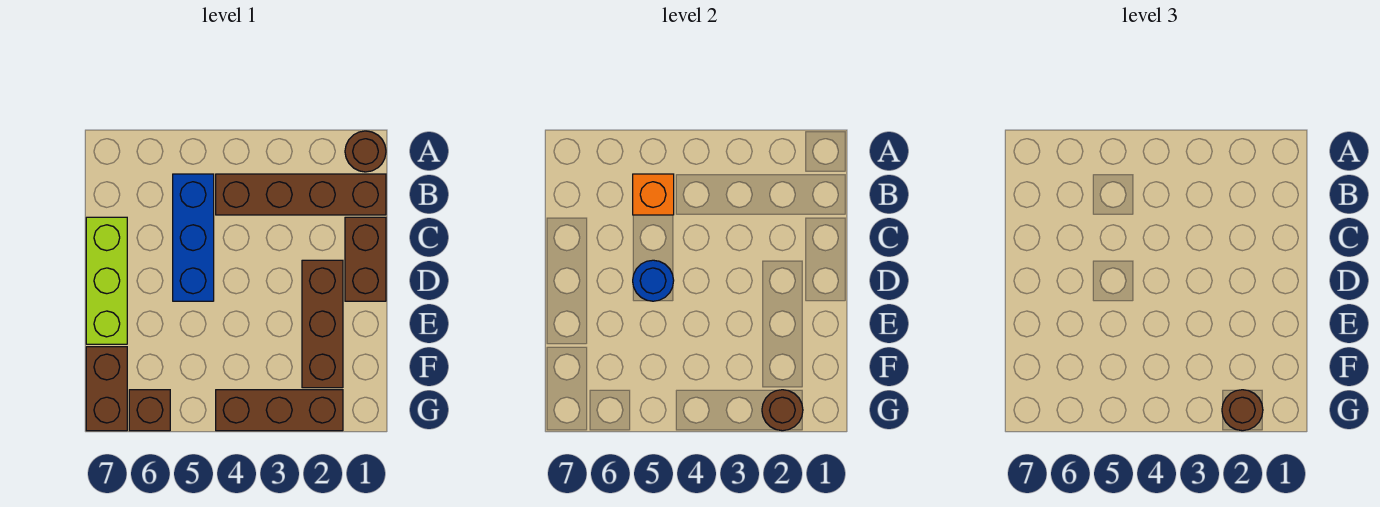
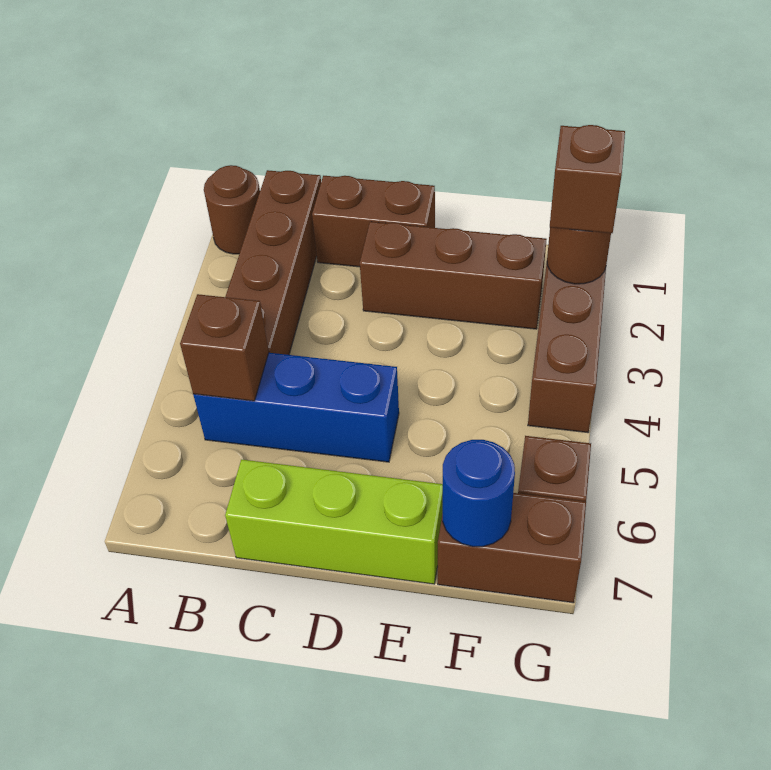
orange brick B5 level 2 -> brown brick B5 level 2
blue round brick D5 level 2 -> blue round brick F7 level 2
brown round brick G2 level 3 -> brown brick G2 level 3

